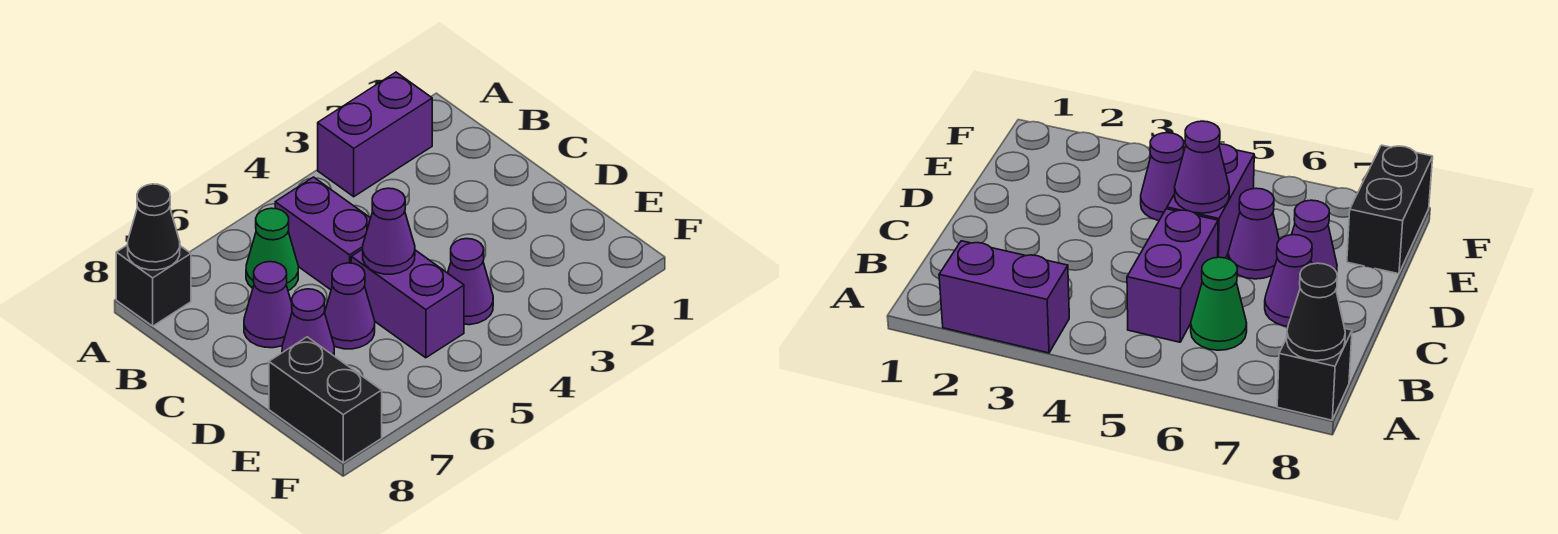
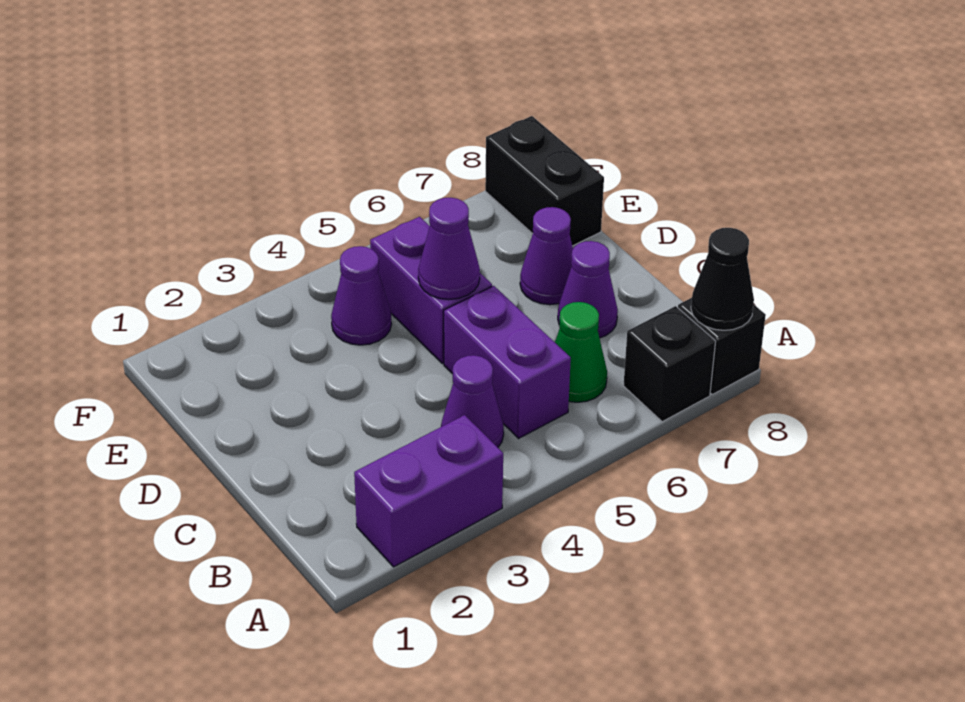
none -> black brick A7 level 1
purple cone D6 level 1 -> purple cone B4 level 1

